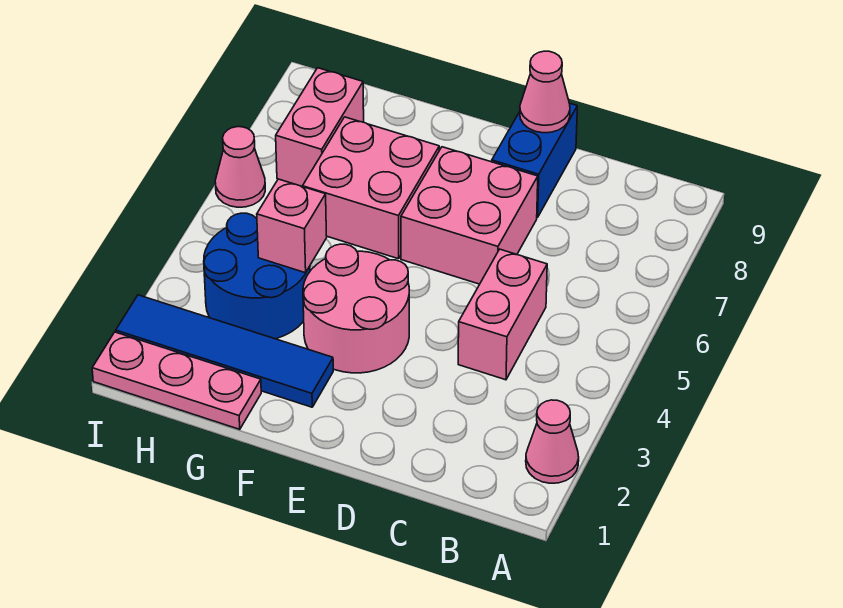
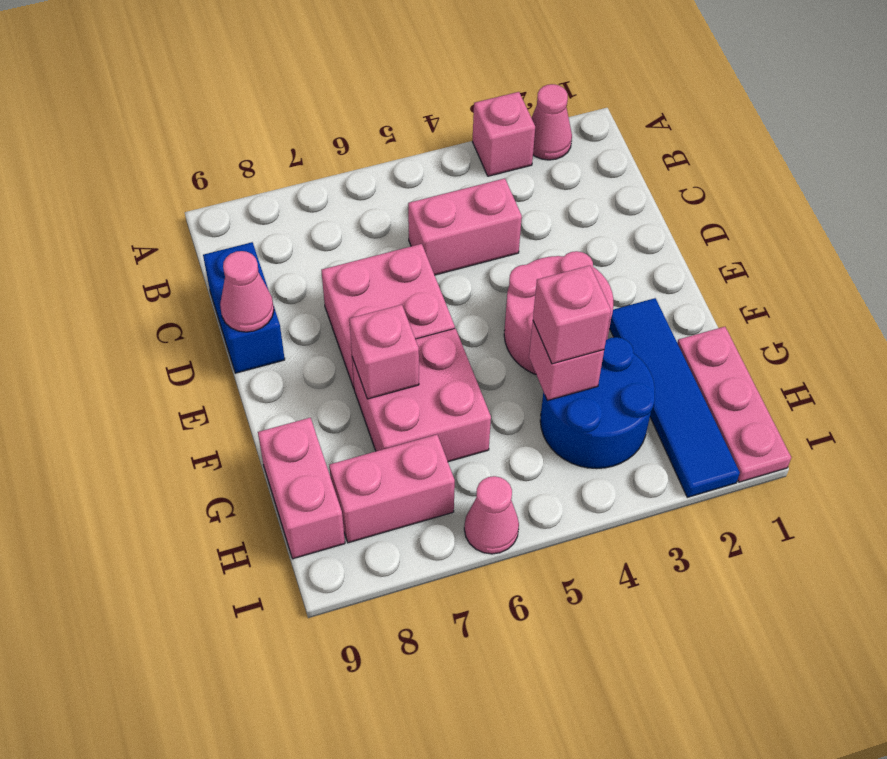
none -> pink brick A3 level 1
blue brick D8:D9 level 1 -> blue brick C9:D9 level 1
none -> pink brick F7 level 2
none -> pink brick G4 level 3
none -> pink brick G9:H9 level 1

